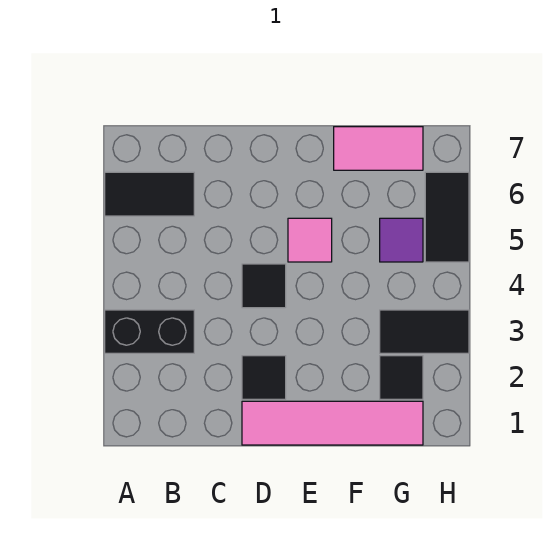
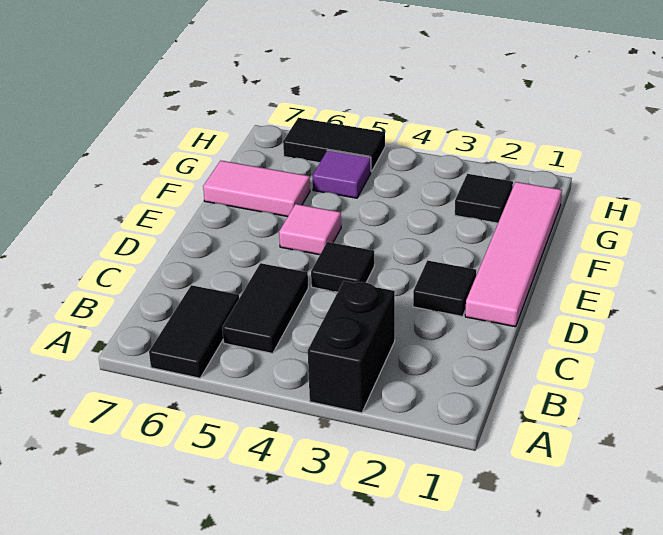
pink tile F7:G7 level 1 -> pink tile F6:F7 level 1
black tile G3:H3 level 1 -> black tile B5:C5 level 1

